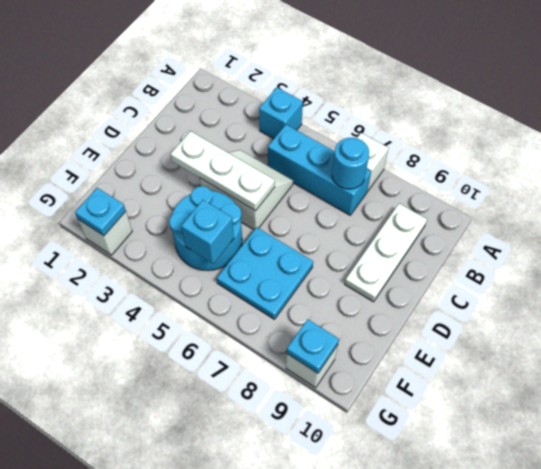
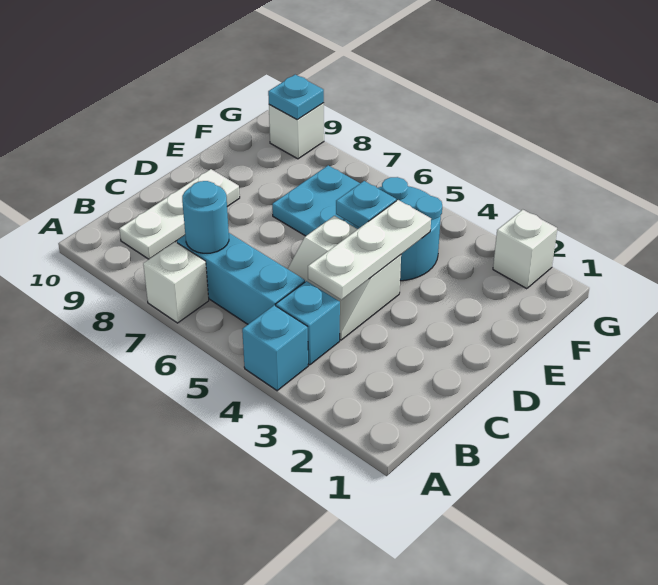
white plate D3:D5 level 2 -> white plate C4:E4 level 2
cyan brick F5 level 2 -> cyan brick B4 level 1
cyan plate G2 level 2 -> cyan plate E5 level 2

